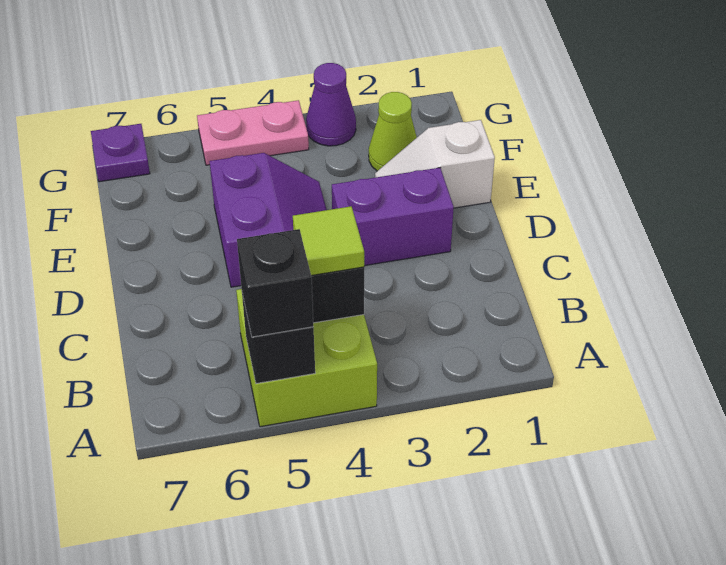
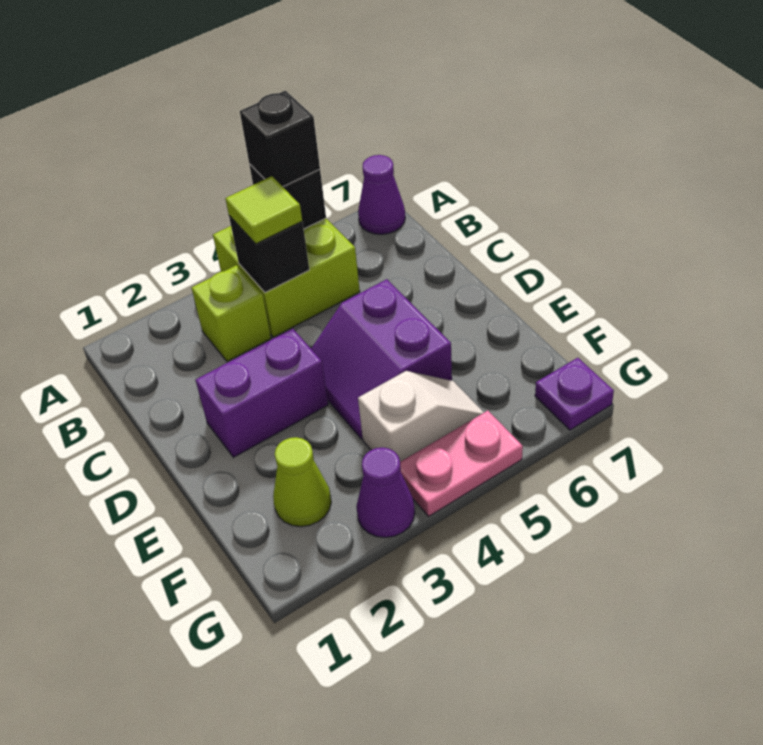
none -> purple cone A7 level 1
none -> lime brick B3 level 1
white slope E1:E2 level 1 top 1 -> white slope F4:F5 level 1 top 4

